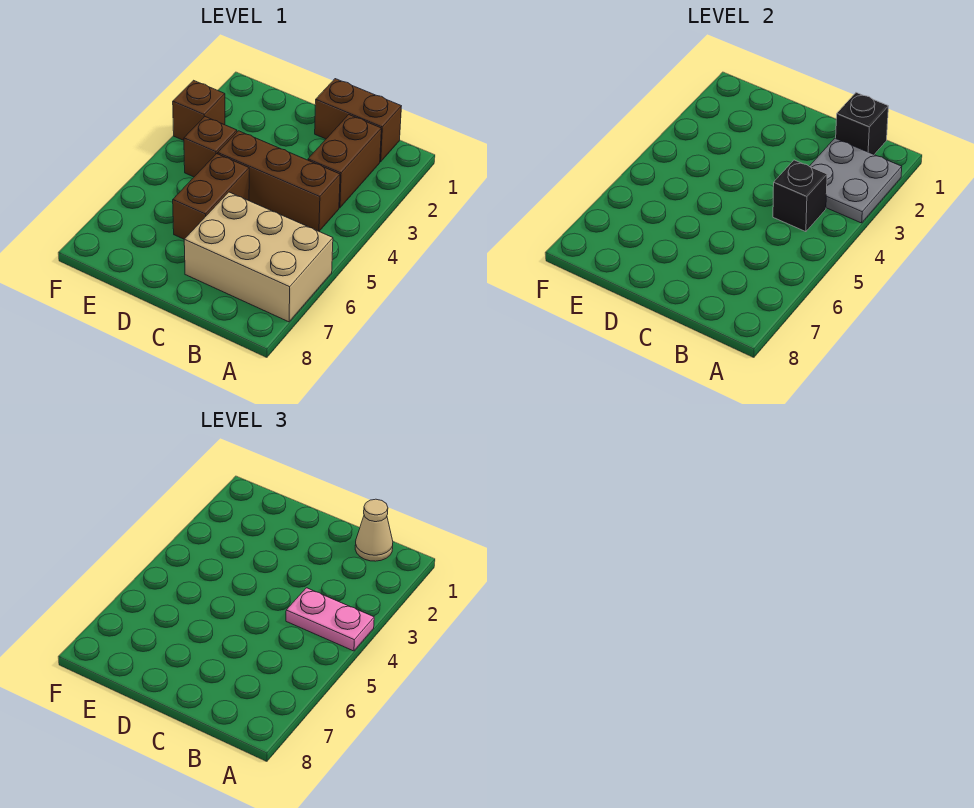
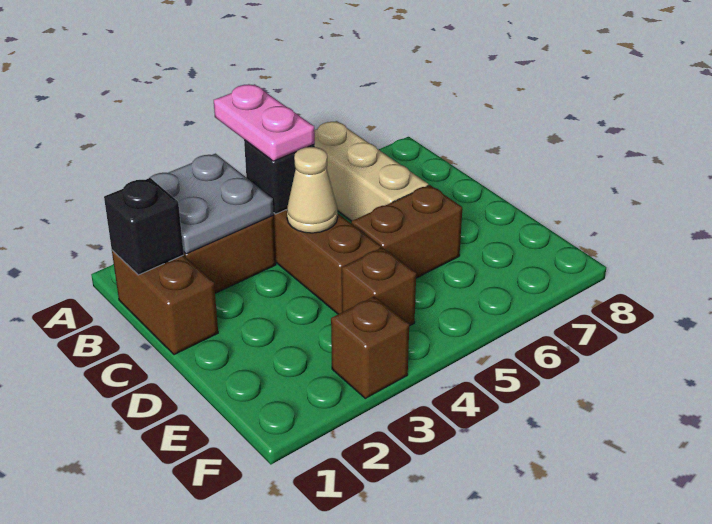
tan brick A6:C7 level 1 -> tan brick A6:C6 level 1
tan cone B1 level 3 -> tan cone C4 level 2

